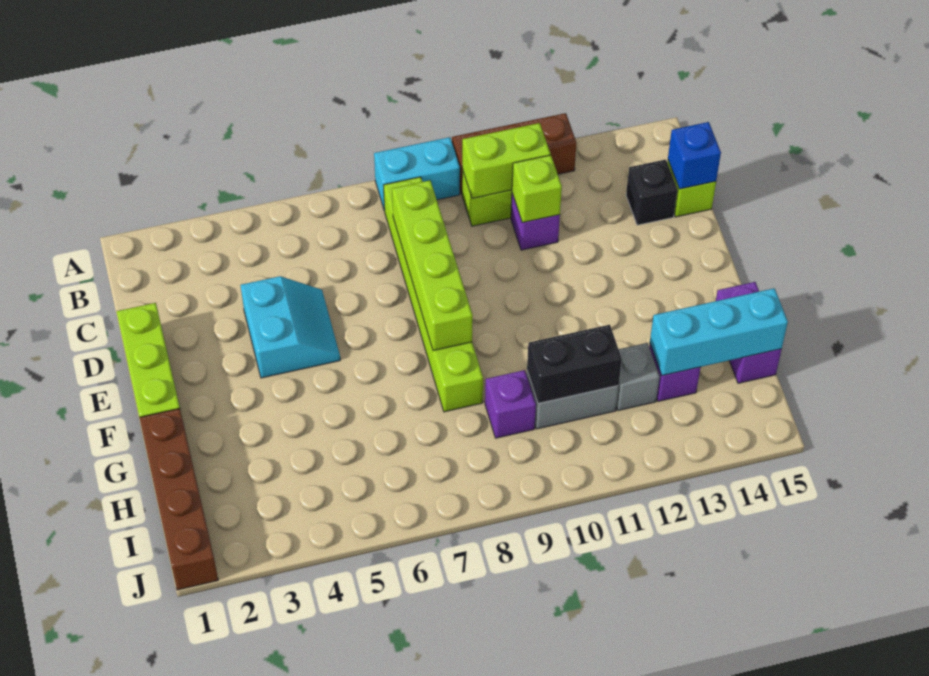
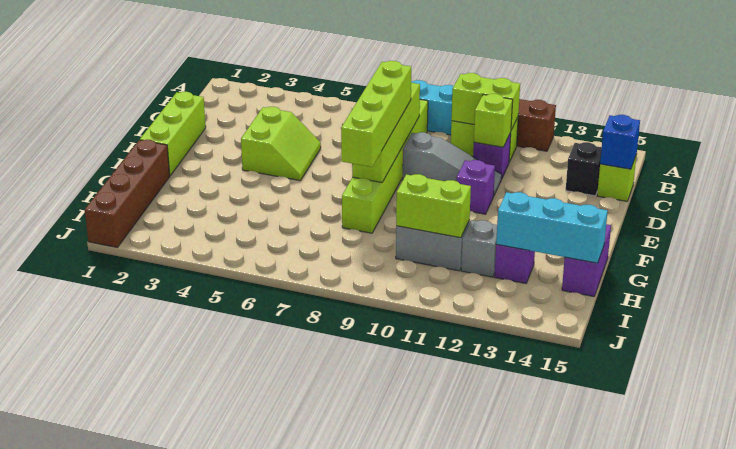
cyan slope D4:E5 level 1 top 4 -> lime slope D4:E5 level 1 top 4
none -> lime brick D8:G8 level 3
none -> grey slope D9:D11 level 1 top 9
purple brick H9 level 1 -> purple brick E11 level 1
black brick H10:H11 level 2 -> lime brick H10:H11 level 2

